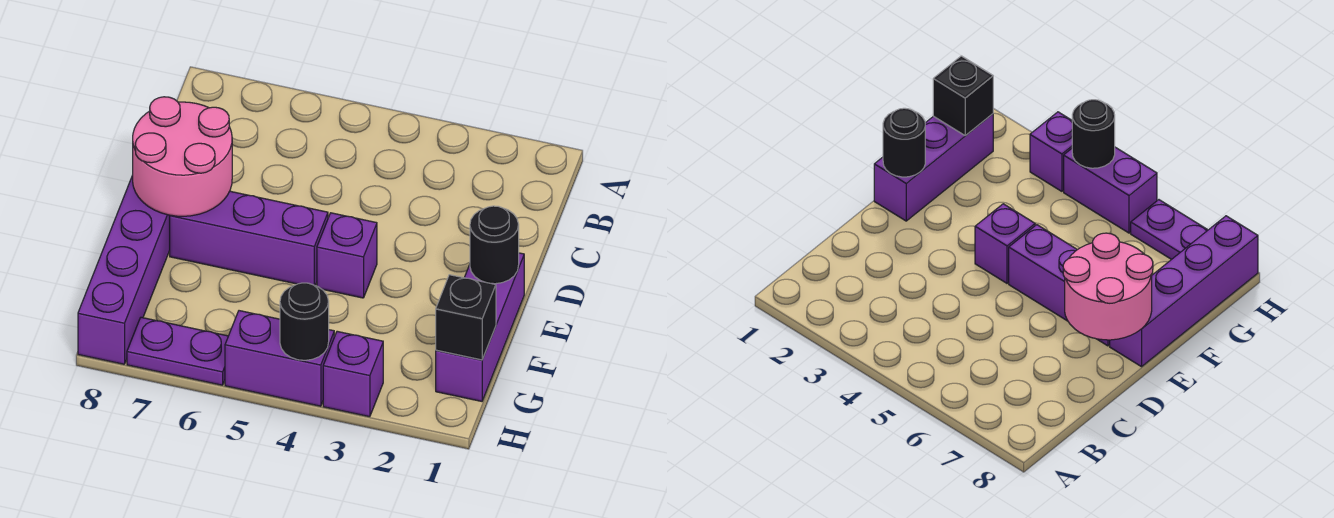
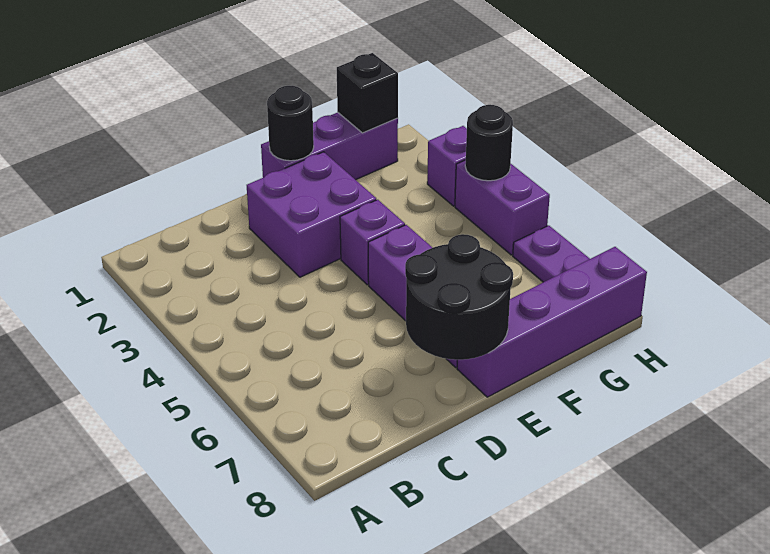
none -> purple brick D2:E3 level 1
pink round brick D7:E8 level 2 -> black round brick D7:E8 level 2

